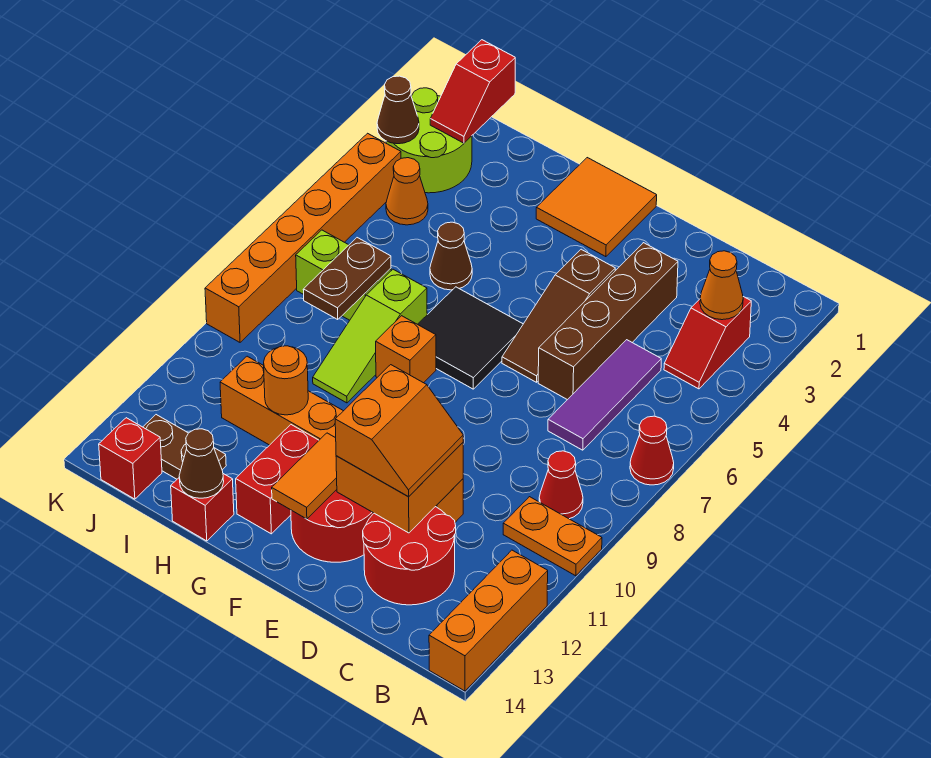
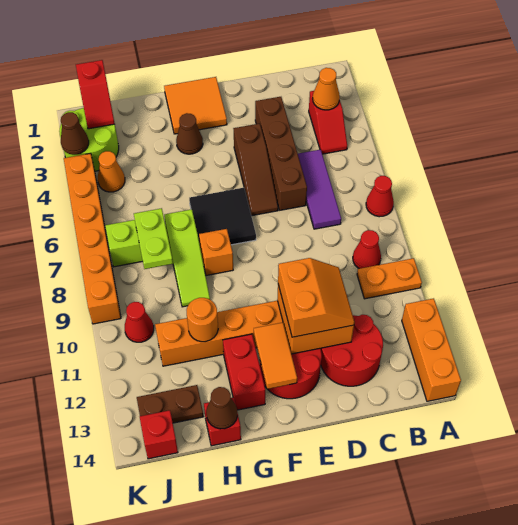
brown cone H5 level 1 -> brown cone G3 level 1
brown plate I7:I8 level 2 -> lime plate I7:I8 level 2
none -> red cone J10 level 1

